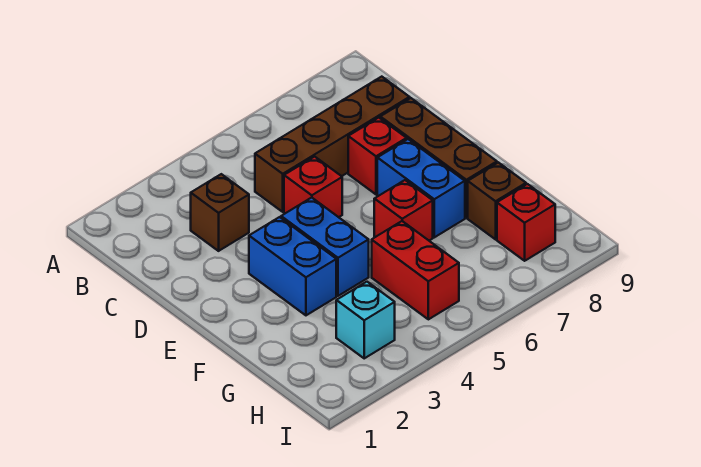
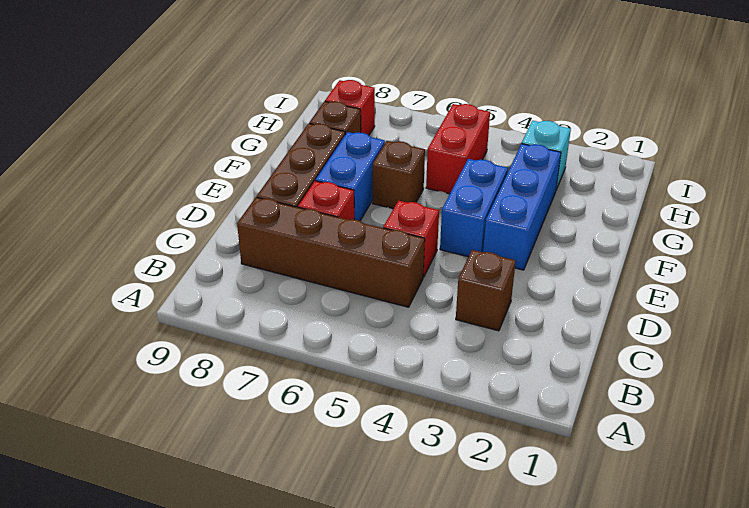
blue brick E3:F3 level 1 -> blue brick E3:G3 level 1
red brick F6 level 1 -> brown brick F6 level 1

